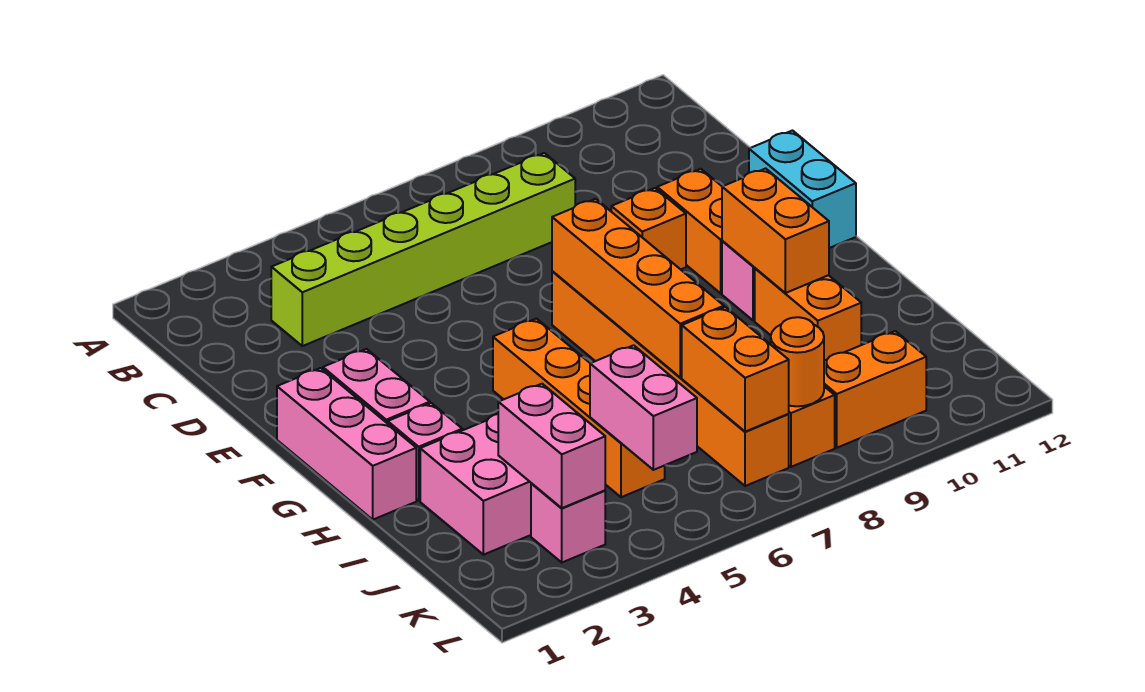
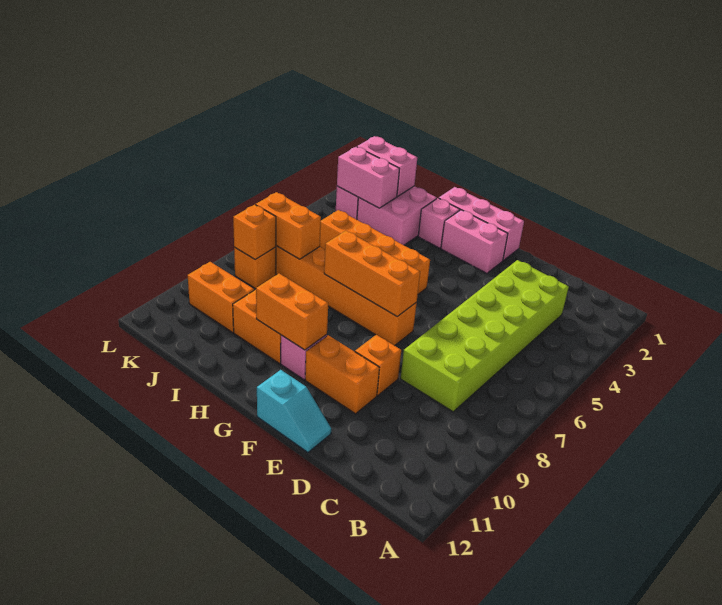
lime brick C3:C8 level 1 -> lime brick C3:D8 level 1
cyan brick E12:F12 level 1 -> cyan slope E12:F12 level 1 top F
orange brick F7:I7 level 2 -> orange brick F7:H7 level 2
pink brick J5:K5 level 2 -> pink brick J2:K2 level 2
orange round brick K8 level 2 -> orange brick K8 level 2
orange brick K9:K10 level 1 -> orange brick J10:K10 level 1

